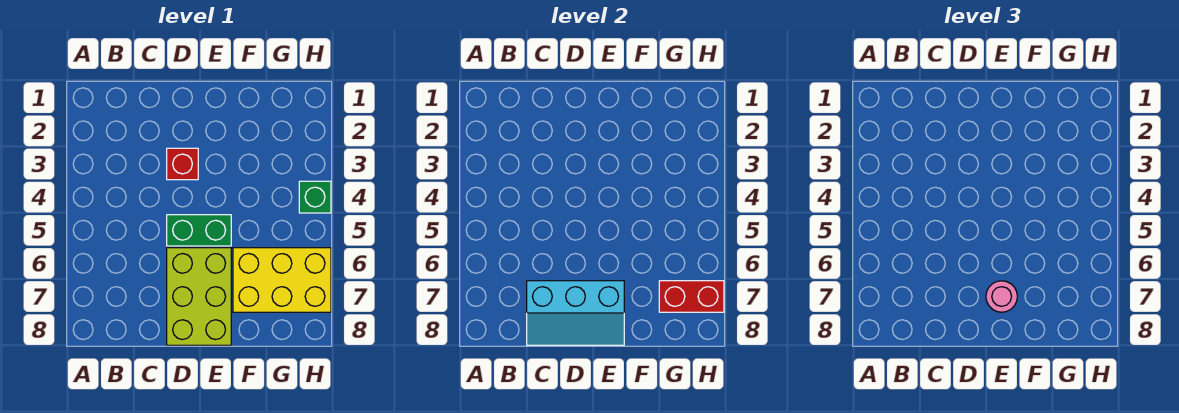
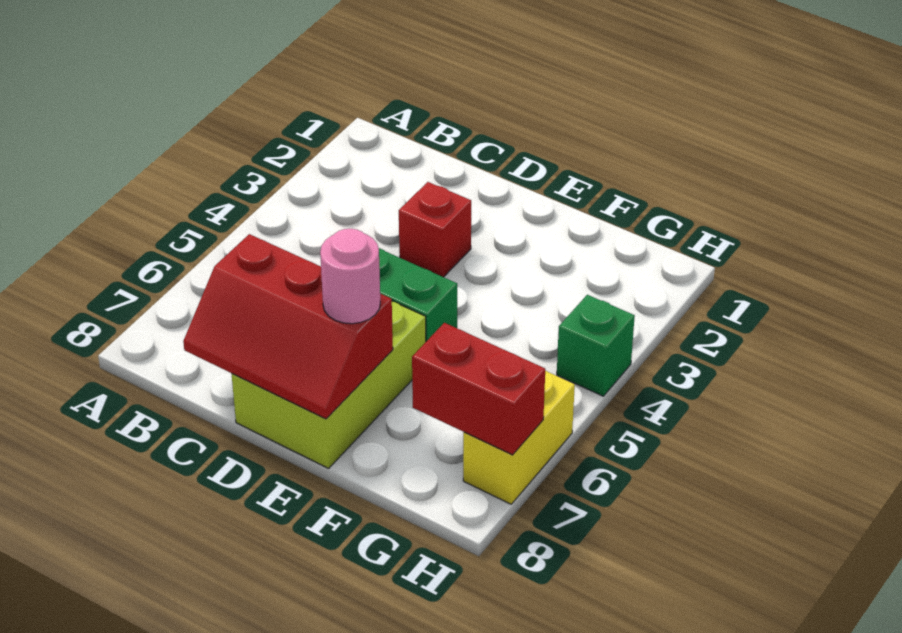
cyan slope C7:E8 level 2 top 7 -> red slope C7:E8 level 2 top 7
yellow brick F6:H7 level 1 -> yellow brick H6:H7 level 1

